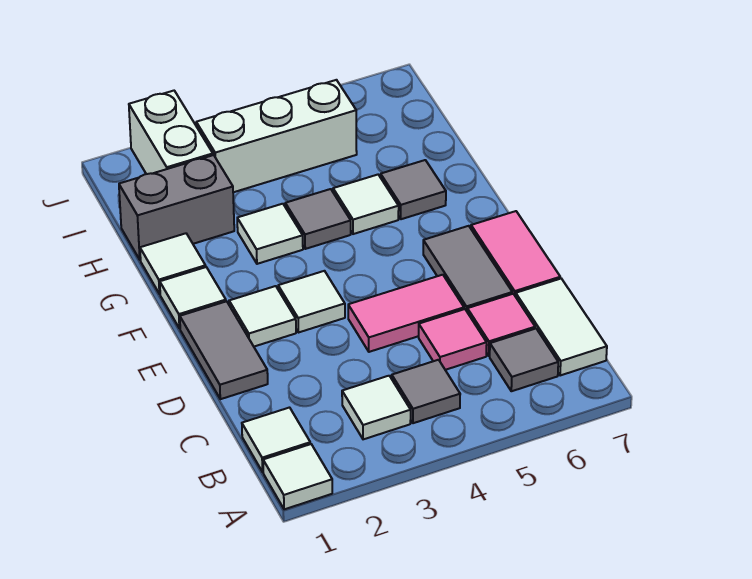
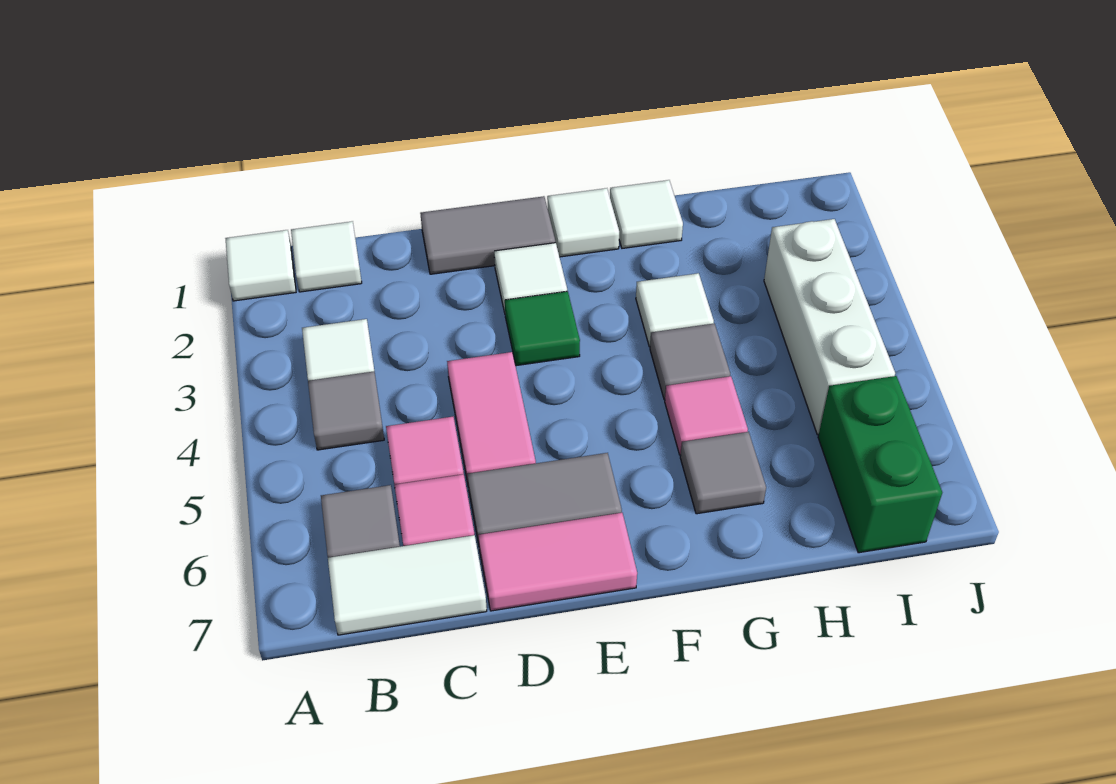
white tile E3 level 1 -> green tile E3 level 1
white tile G5 level 1 -> pink tile G5 level 1
grey brick H1:H2 level 1 -> none
white brick I2:J2 level 1 -> none
none -> green brick I6:I7 level 1

